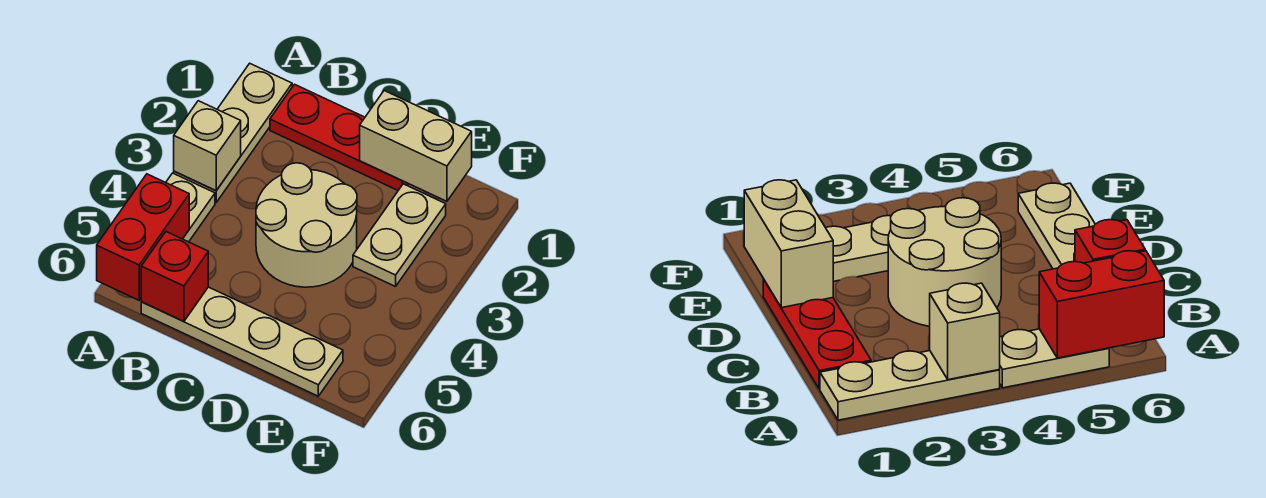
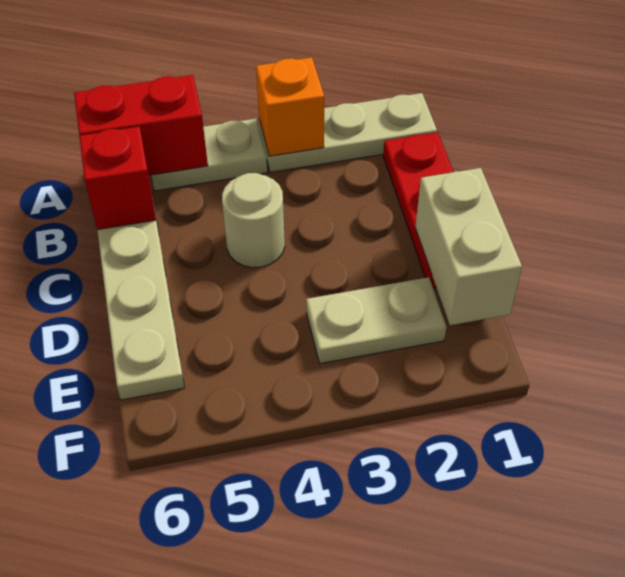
tan brick A3 level 2 -> orange brick A3 level 2
tan round brick C3:D4 level 1 -> tan round brick C4 level 1

